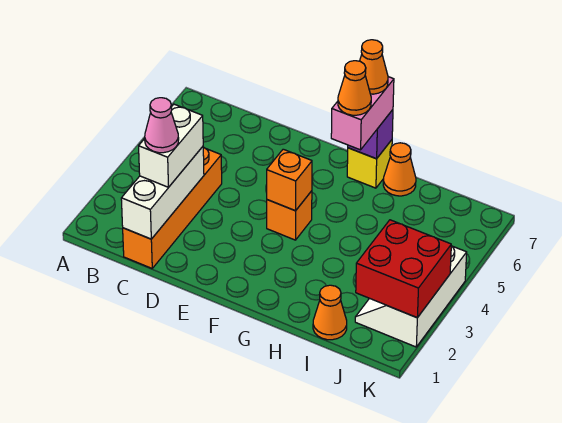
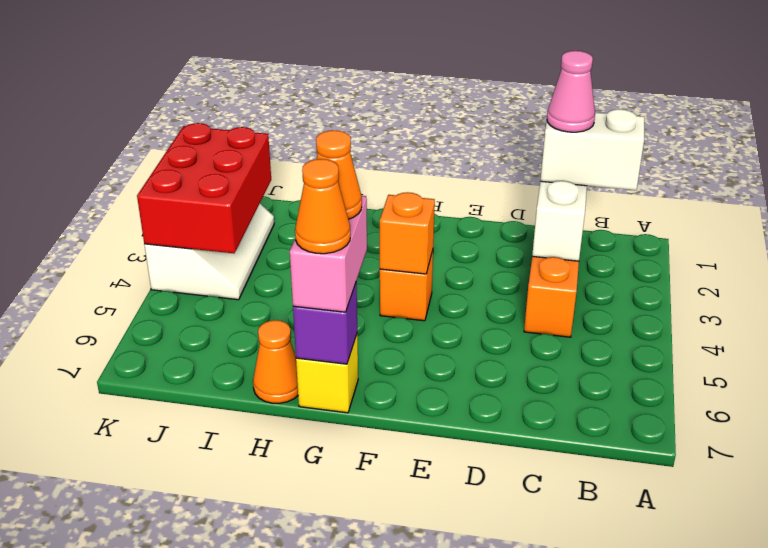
white brick C2:C3 level 3 -> white brick B2:C2 level 3
orange cone I1 level 1 -> none
red brick J2:K3 level 2 -> red brick J2:K4 level 2

